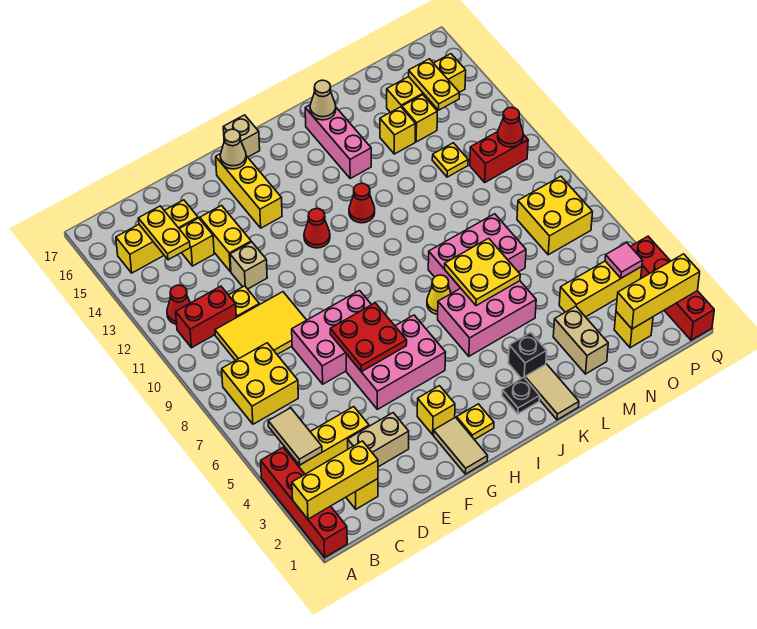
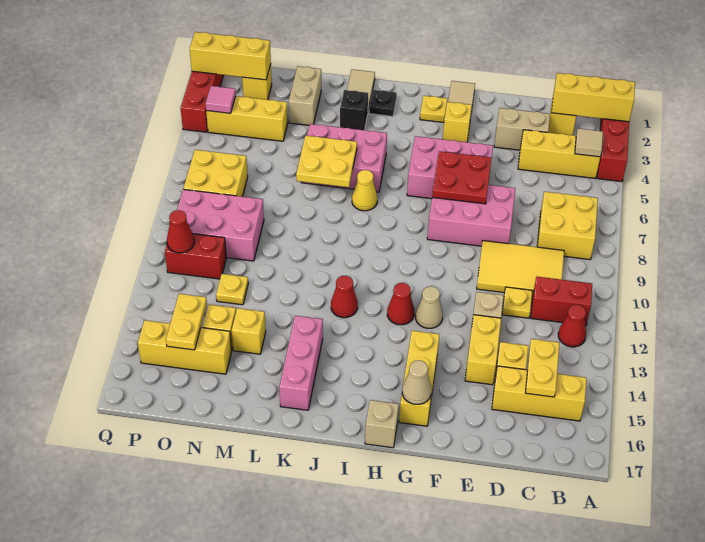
tan tile B4:B5 level 2 -> tan tile B4 level 2
pink brick K7:M8 level 1 -> pink brick N9:P10 level 1
tan cone K16 level 2 -> tan cone G12 level 1

